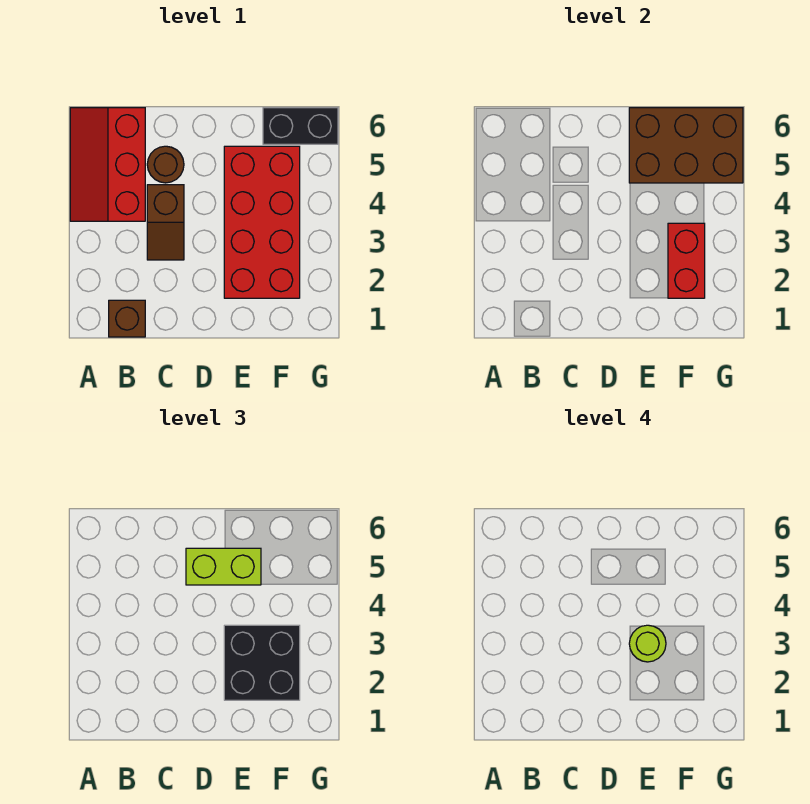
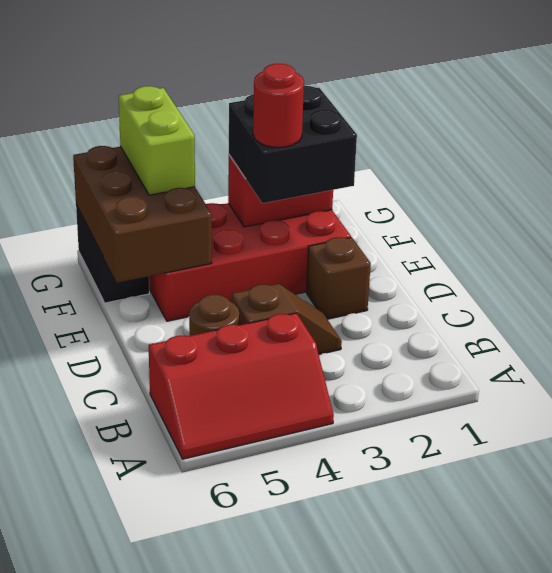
brown brick B1 level 1 -> brown brick D2 level 1
lime brick D5:E5 level 3 -> lime brick F5:G5 level 3
lime round brick E3 level 4 -> red round brick E3 level 4

